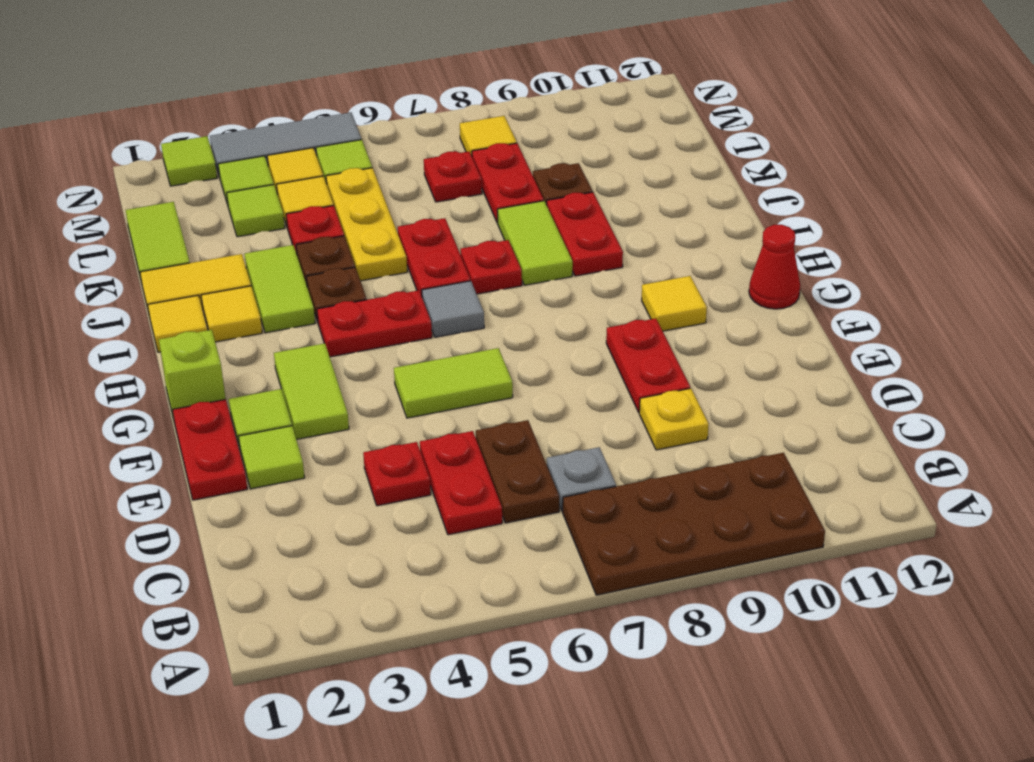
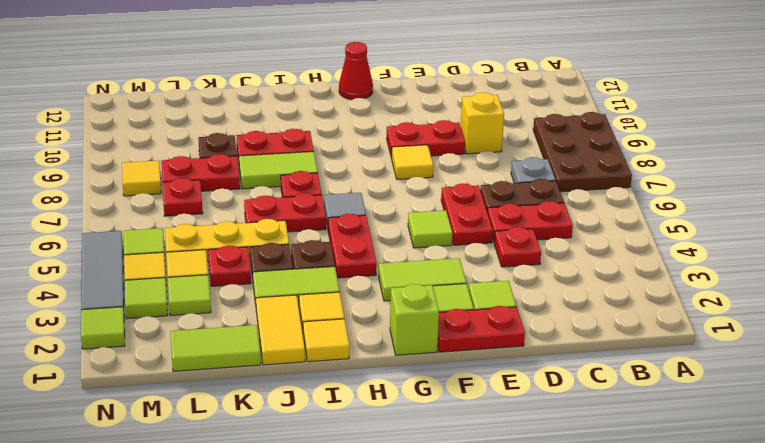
brown plate A7:B10 level 1 -> brown plate A7:B9 level 1
yellow plate D9 level 1 -> yellow brick D9 level 1
none -> red plate E5:E6 level 1
lime tile F5:F6 level 1 -> lime tile F5 level 1
yellow tile G10 level 1 -> yellow tile F8 level 1

